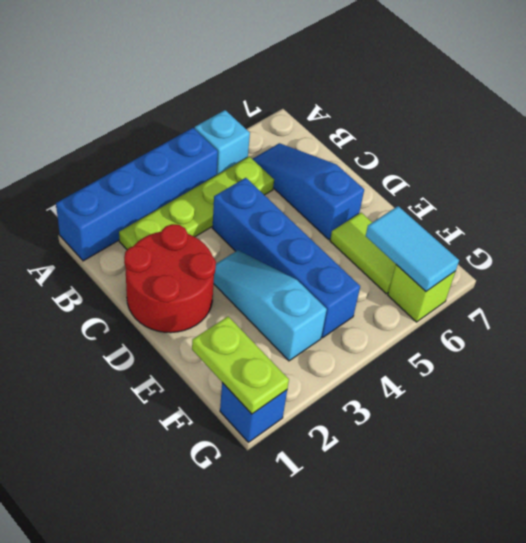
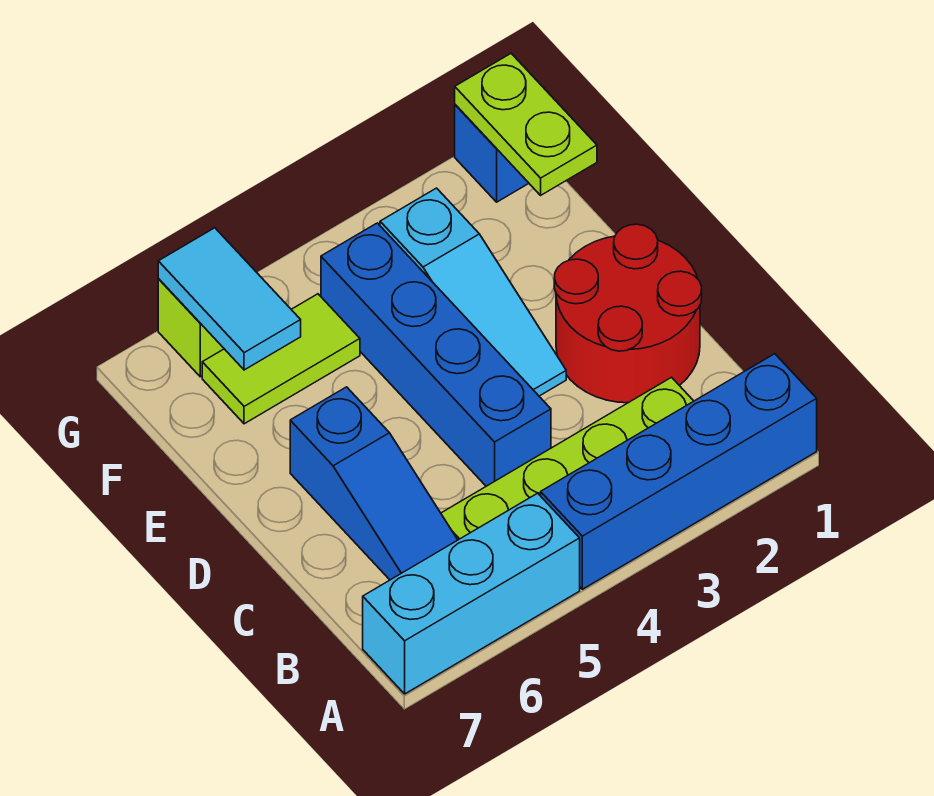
cyan brick A5 level 1 -> cyan brick A5:A7 level 1
lime tile E6:F6 level 1 -> lime tile F5:F6 level 1

